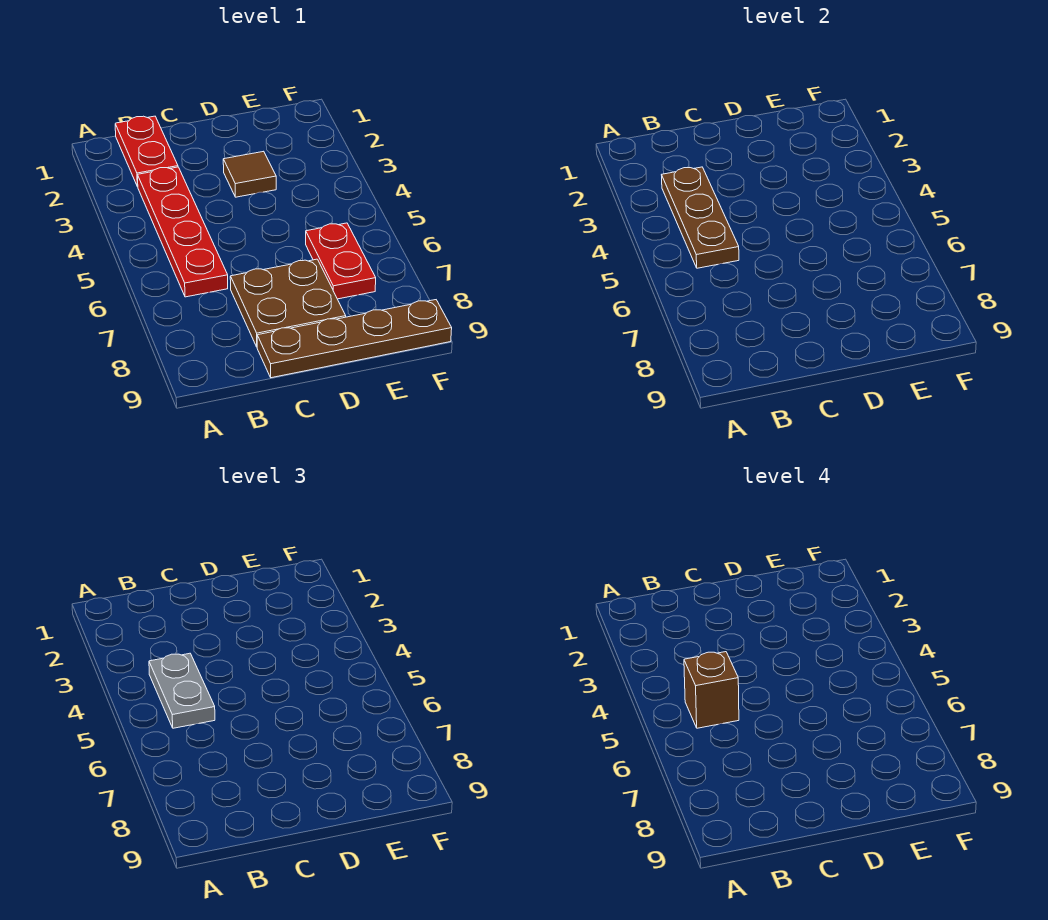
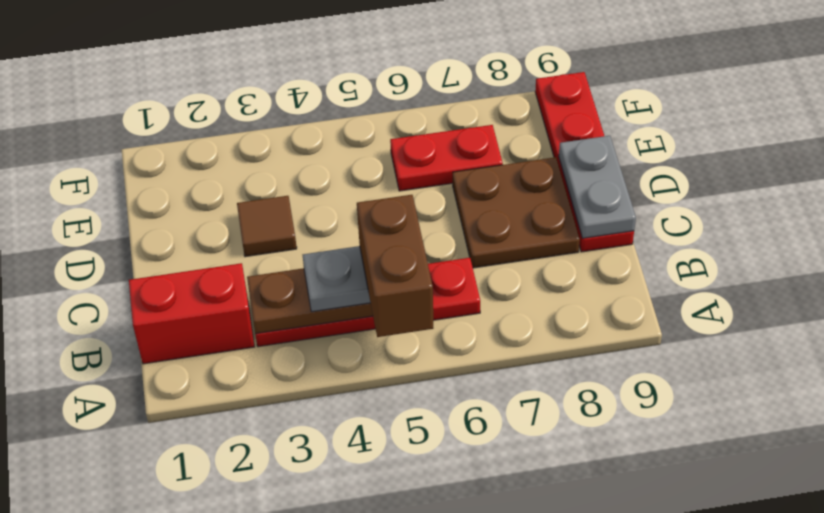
red plate B1:B2 level 1 -> red brick B1:B2 level 1
brown brick B5 level 4 -> brown brick A5:B5 level 4
brown plate C9:F9 level 1 -> red plate C9:F9 level 1
none -> grey plate C9:D9 level 2

